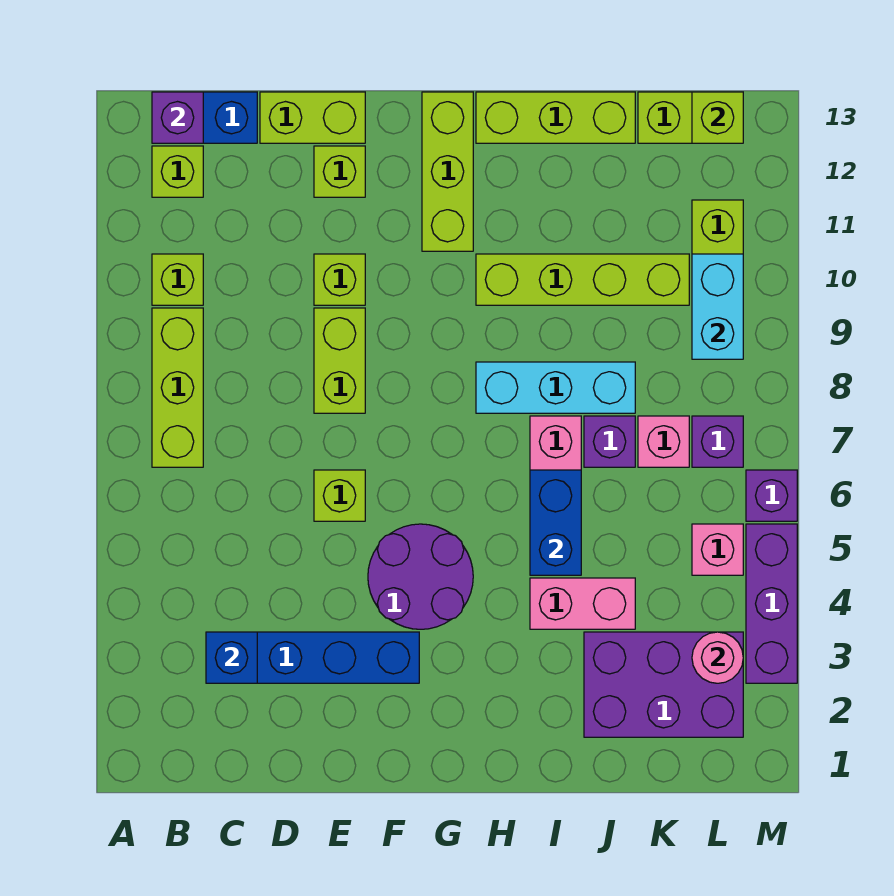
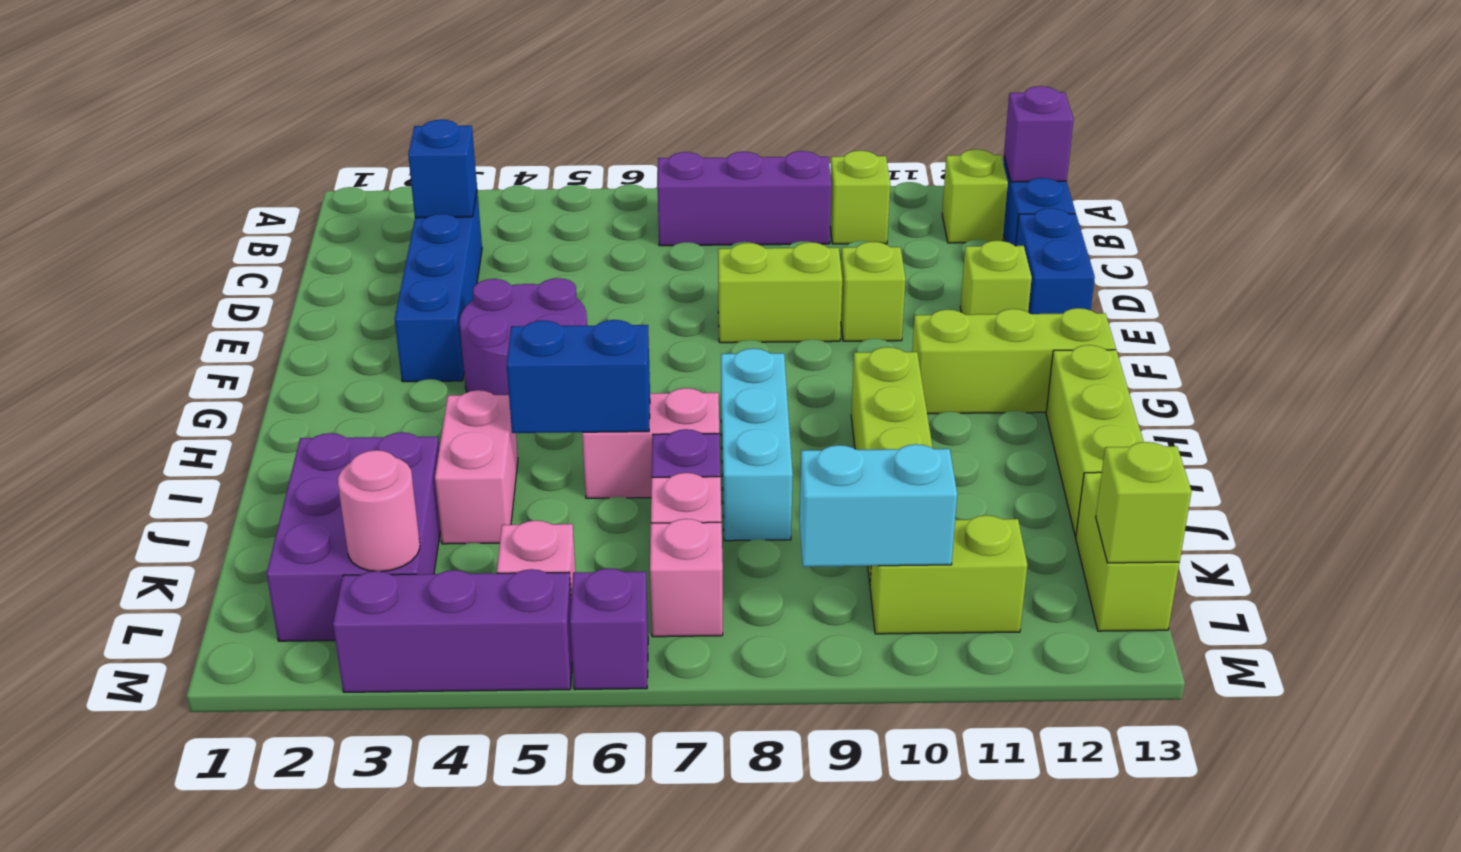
lime brick B7:B9 level 1 -> purple brick B7:B9 level 1
lime brick D13:E13 level 1 -> blue brick D13:E13 level 1
lime brick E6 level 1 -> none
purple brick L7 level 1 -> pink brick L7 level 1

